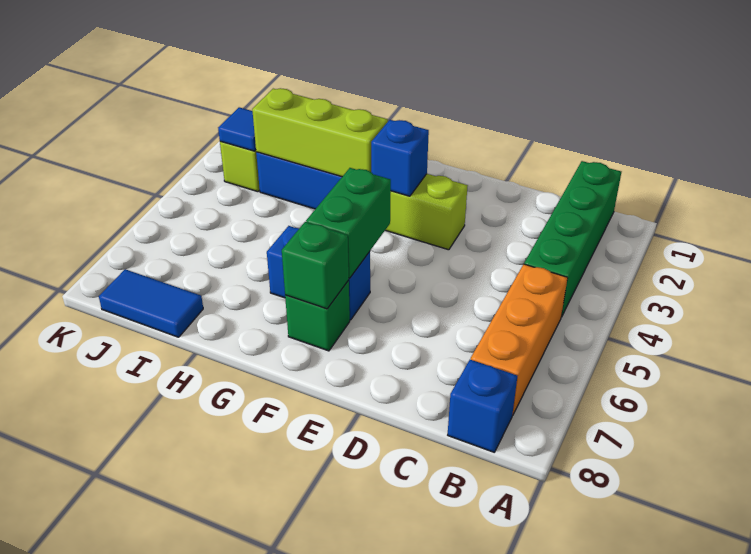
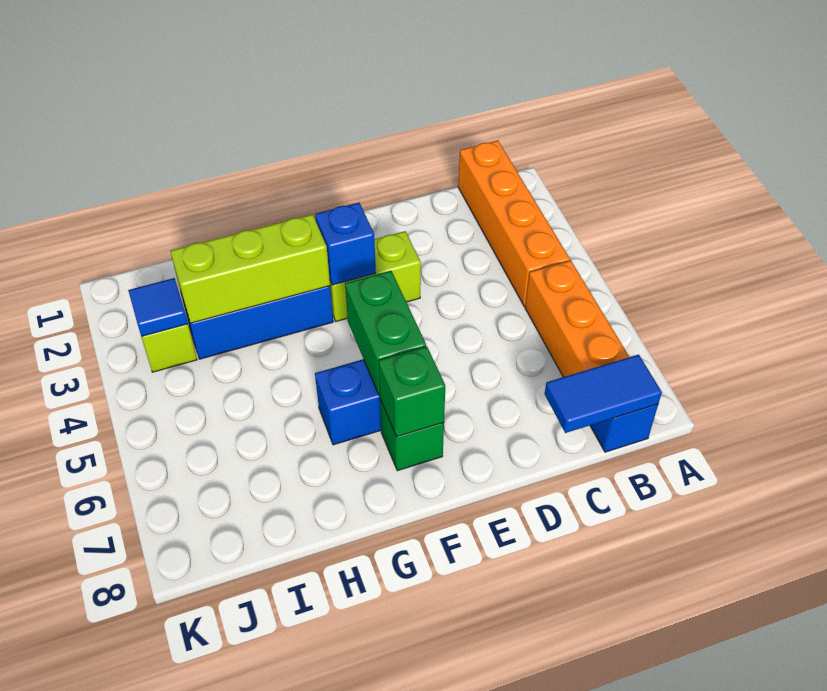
green brick B1:B4 level 1 -> orange brick B1:B4 level 1
blue tile I8:J8 level 1 -> blue tile B8:C8 level 2

